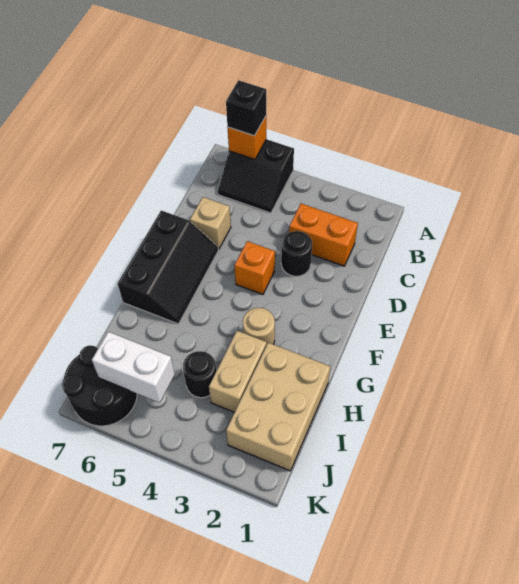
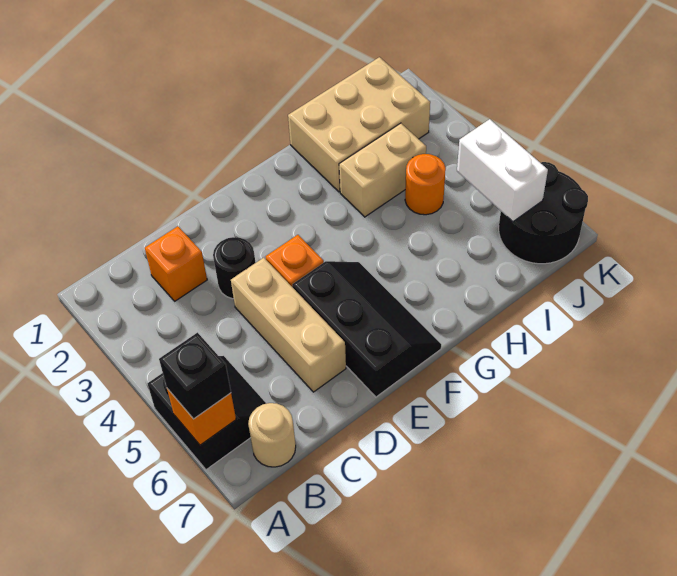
orange brick C2:C3 level 1 -> orange brick C2 level 1
tan brick D6 level 1 -> tan brick D4:D6 level 1
black slope E6:G7 level 1 top 7 -> black slope E5:F7 level 1 top E
tan round brick G3 level 1 -> tan round brick B7 level 1
black round brick I4 level 1 -> orange round brick I4 level 1

